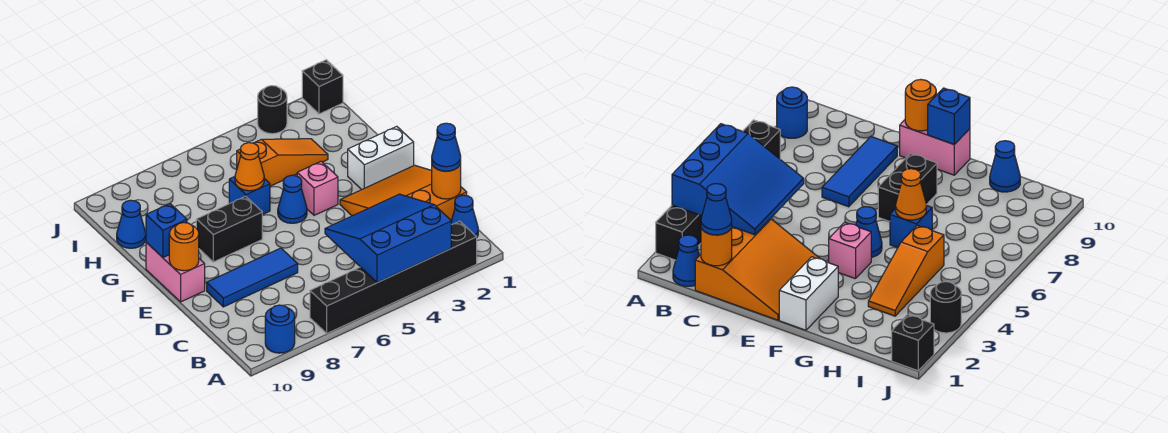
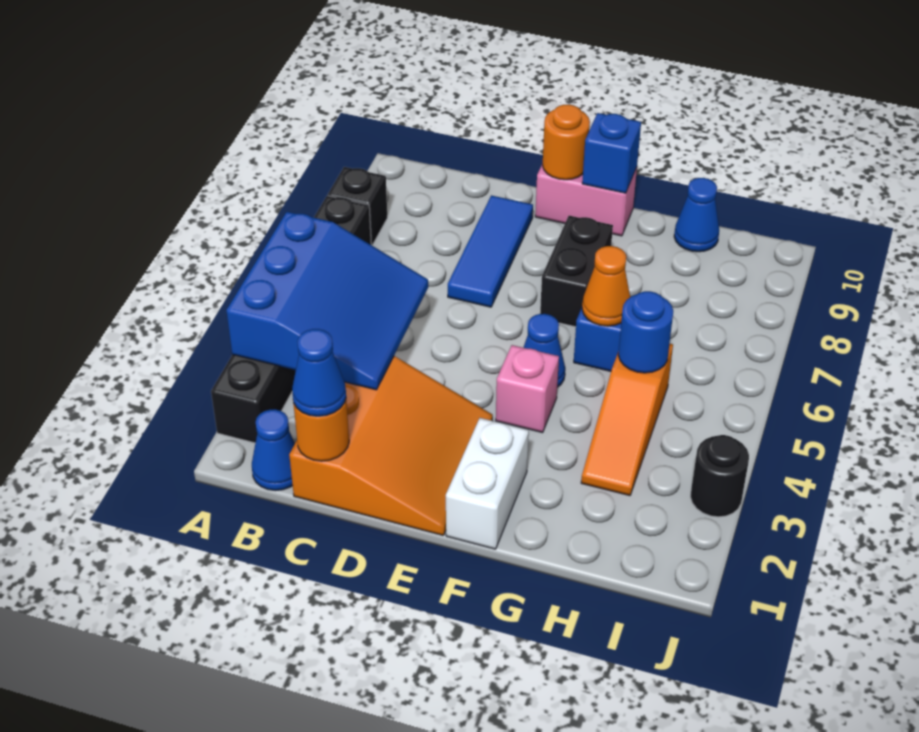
blue round brick A9 level 1 -> blue round brick H5 level 2
black brick J1 level 1 -> black brick A8 level 1

